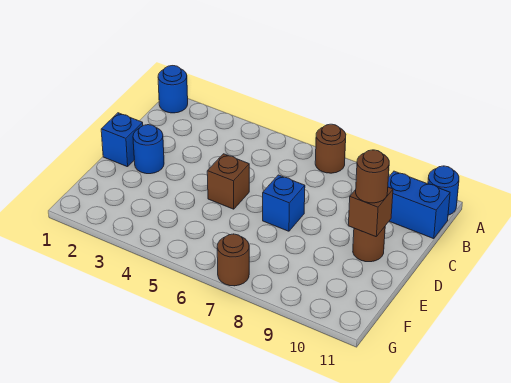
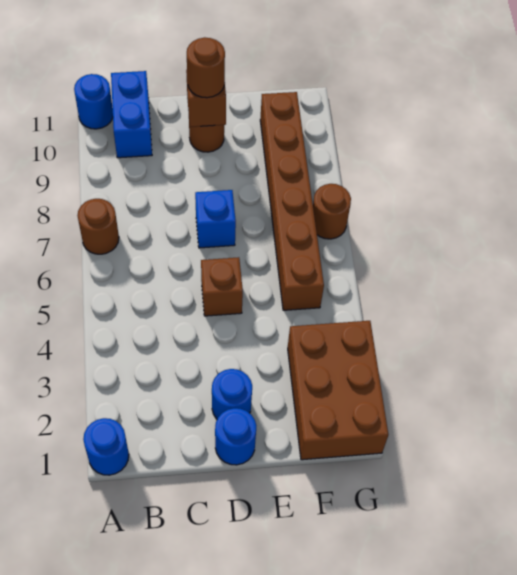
blue brick D1 level 1 -> blue round brick D1 level 1
none -> brown brick F1:G3 level 1
none -> brown brick F5:F10 level 1

